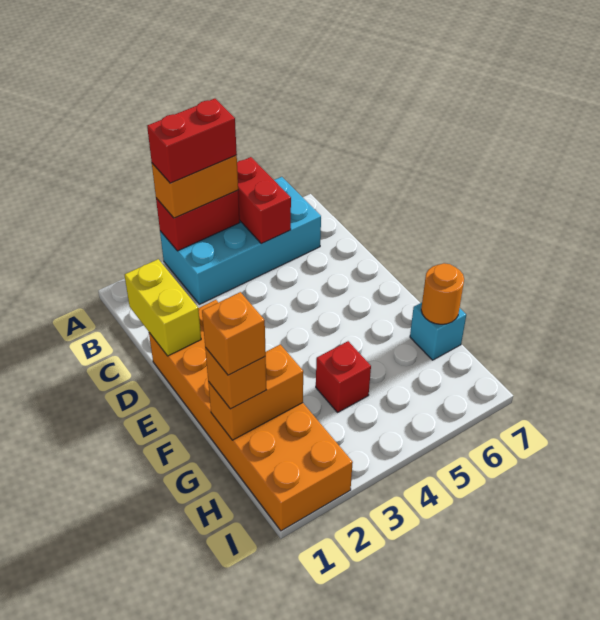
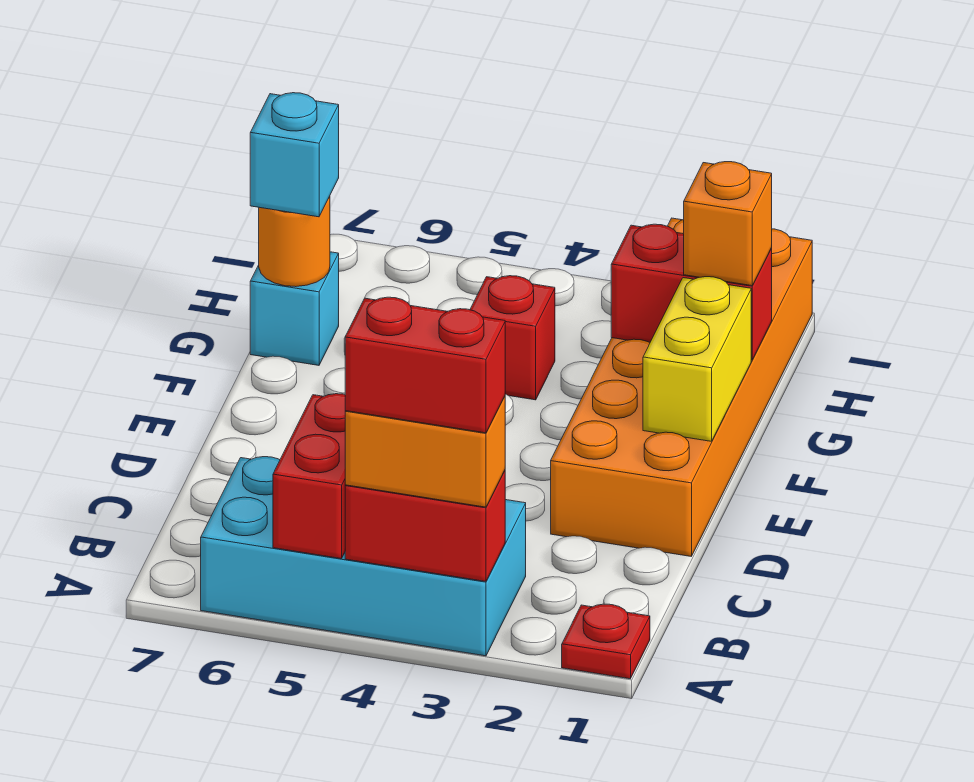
none -> red plate A1 level 1
yellow brick C1:D1 level 2 -> yellow brick E1:F1 level 2
orange brick G1:G2 level 2 -> red brick G1:G2 level 2
orange brick G1 level 4 -> none
none -> cyan brick G7 level 3

